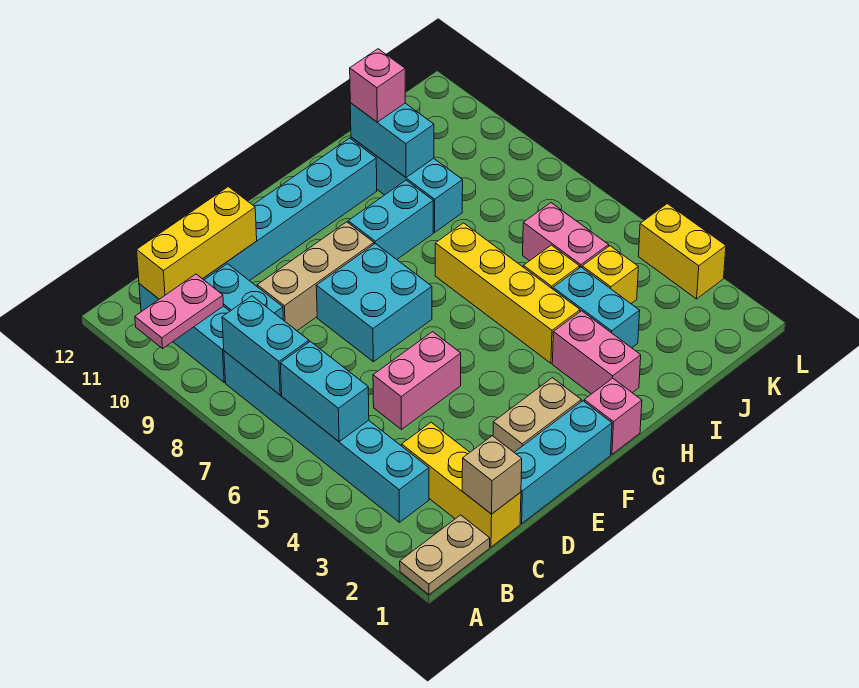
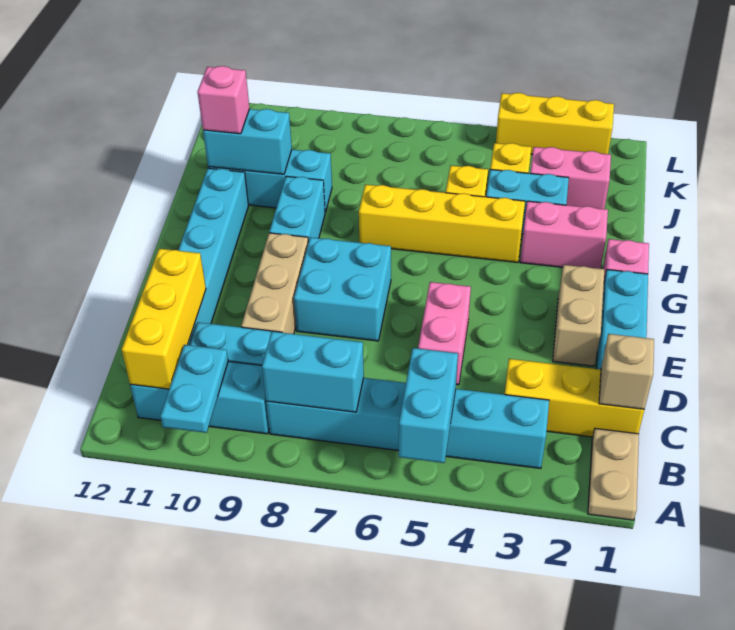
pink plate A10:B10 level 2 -> cyan plate A10:B10 level 2
cyan brick B5:B6 level 2 -> cyan brick A5:B5 level 2
pink brick J5:J6 level 1 -> pink brick J2:J3 level 1
yellow brick L3:L4 level 1 -> yellow brick L2:L4 level 1

